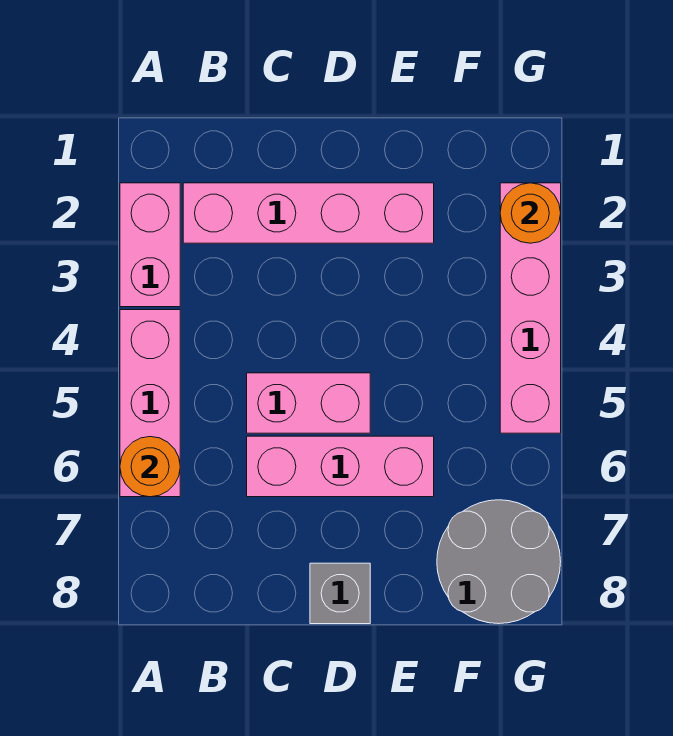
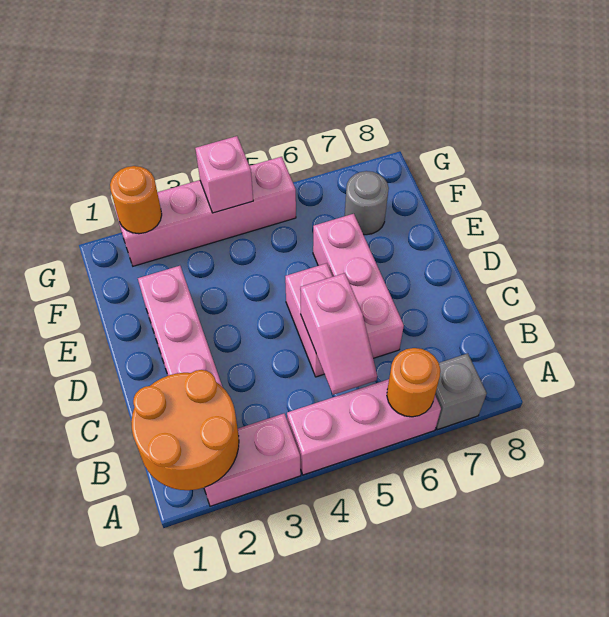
none -> orange round brick A1:B2 level 2
none -> pink slope B5:C5 level 2 top C
grey brick D8 level 1 -> grey brick A7 level 1
grey round brick F7:G8 level 1 -> grey round brick F7 level 1
none -> pink brick G4 level 2

